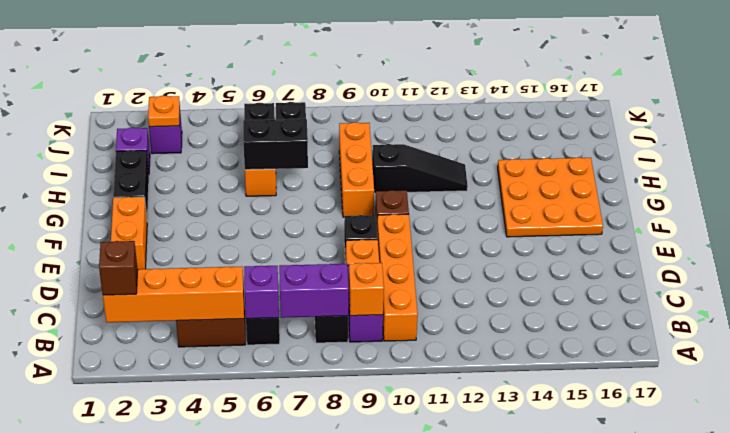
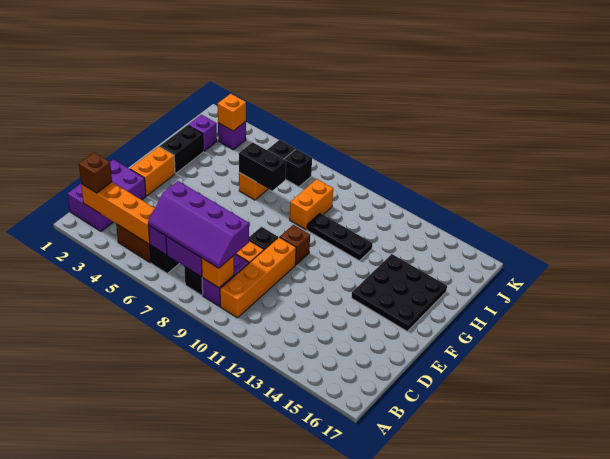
none -> purple brick B1:D2 level 1
none -> purple slope B6:C9 level 3 top C
orange plate F14:H16 level 1 -> black plate F14:H16 level 1
orange brick G9:I9 level 1 -> orange brick H9:I9 level 1
black slope H10:H12 level 1 top 10 -> black plate H10:H12 level 1
orange plate J3 level 2 -> orange brick J3 level 2

